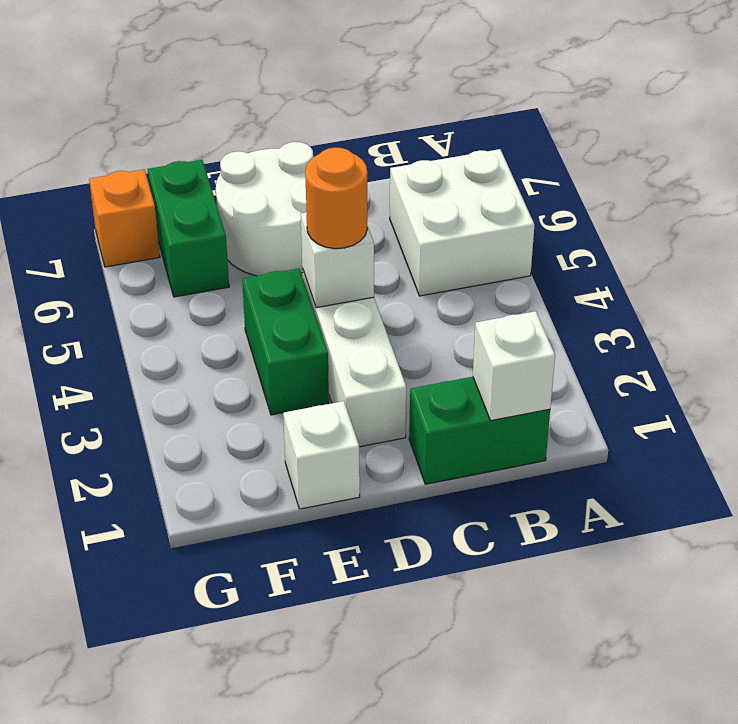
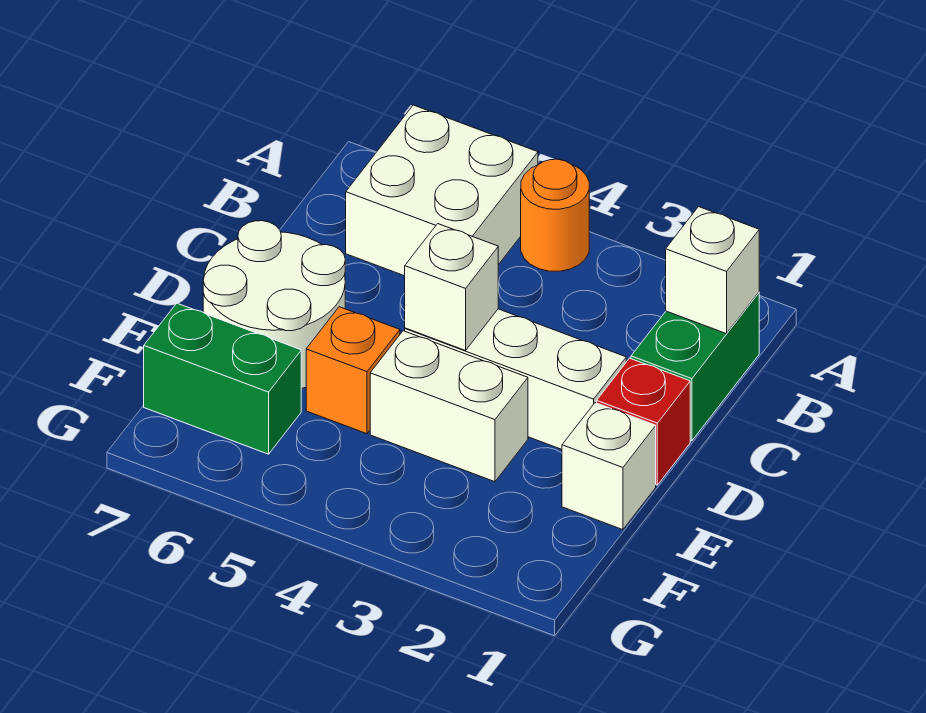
none -> red brick D1 level 1
orange round brick D4 level 3 -> orange round brick A4 level 1
green brick E3:E4 level 1 -> white brick E3:E4 level 1
orange brick G7 level 1 -> orange brick E5 level 1

